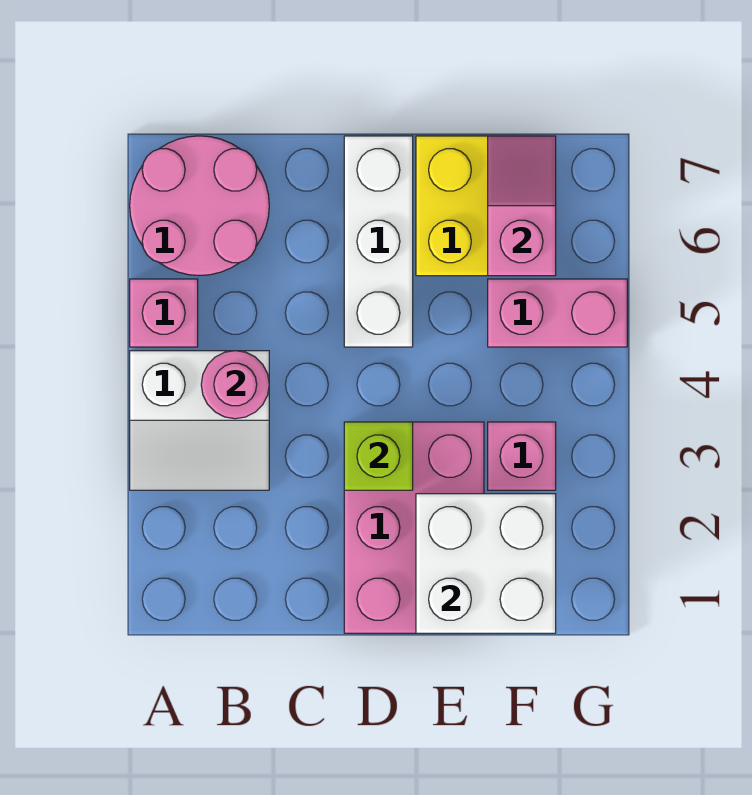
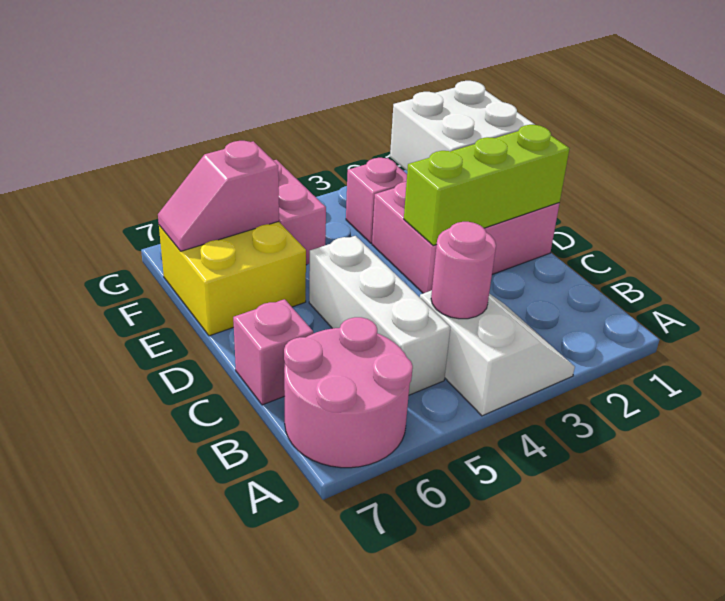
pink brick A5 level 1 -> pink brick C7 level 1
lime brick D3 level 2 -> lime brick D1:D3 level 2
white brick D5:D7 level 1 -> white brick B5:D5 level 1

